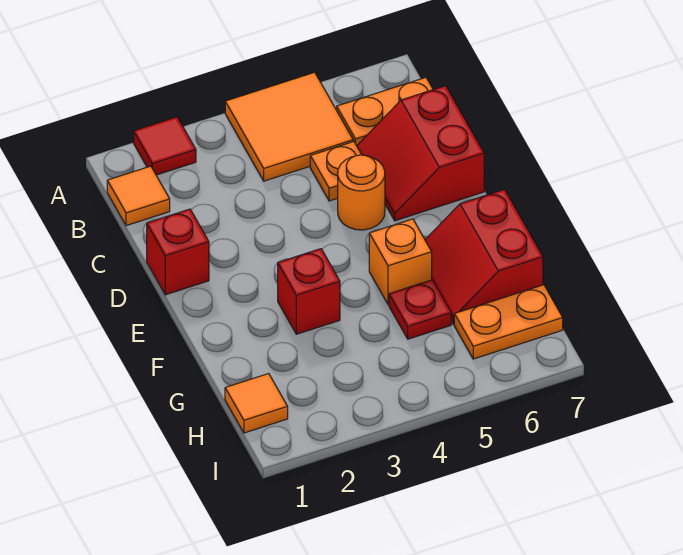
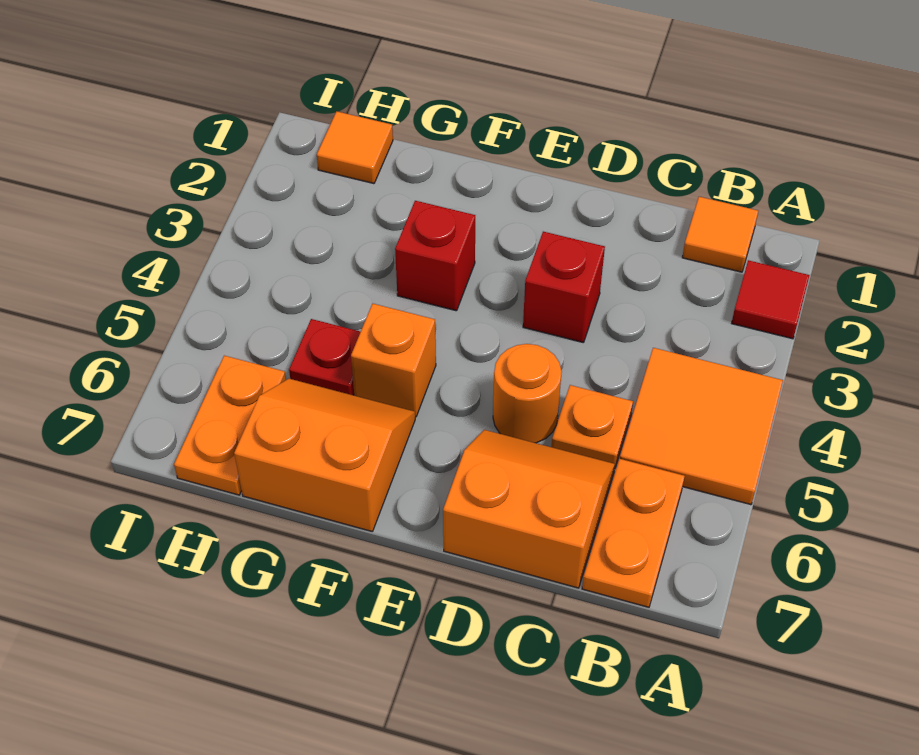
red slope C6:D7 level 1 top 7 -> orange slope C6:D7 level 1 top 7
red brick D1 level 1 -> red brick D3 level 1
red slope F6:G7 level 1 top 7 -> orange slope F6:G7 level 1 top 7

